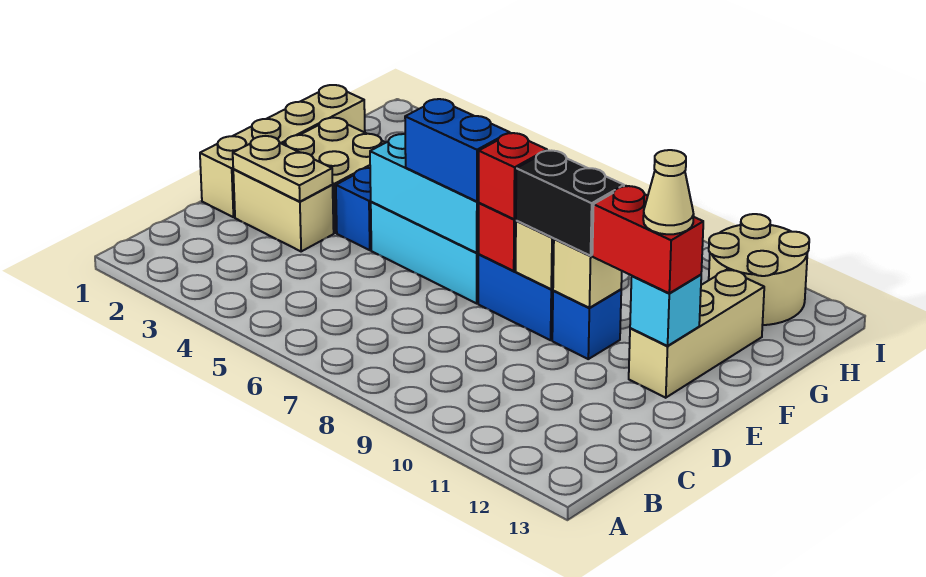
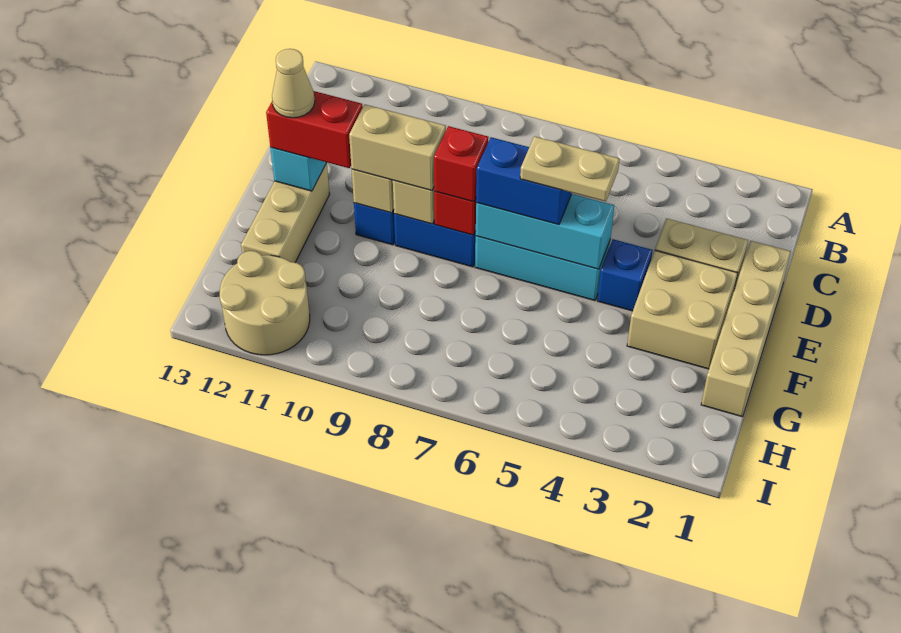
tan plate D2:D3 level 2 -> tan plate E5:E6 level 4
black brick E9:E10 level 3 -> tan brick E9:E10 level 3

